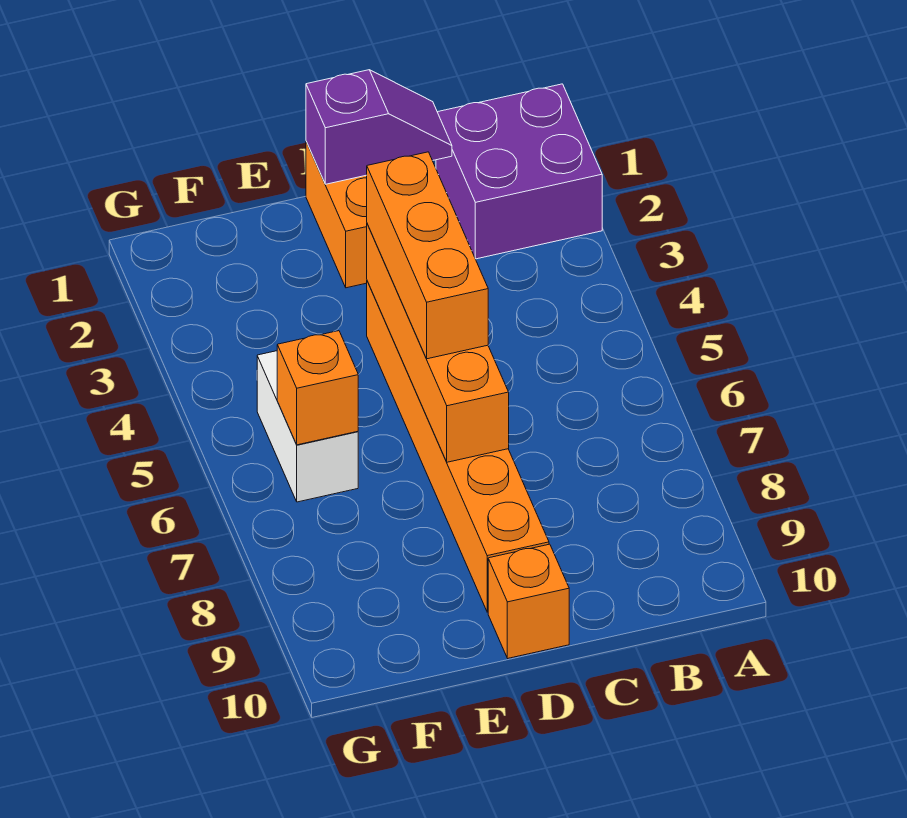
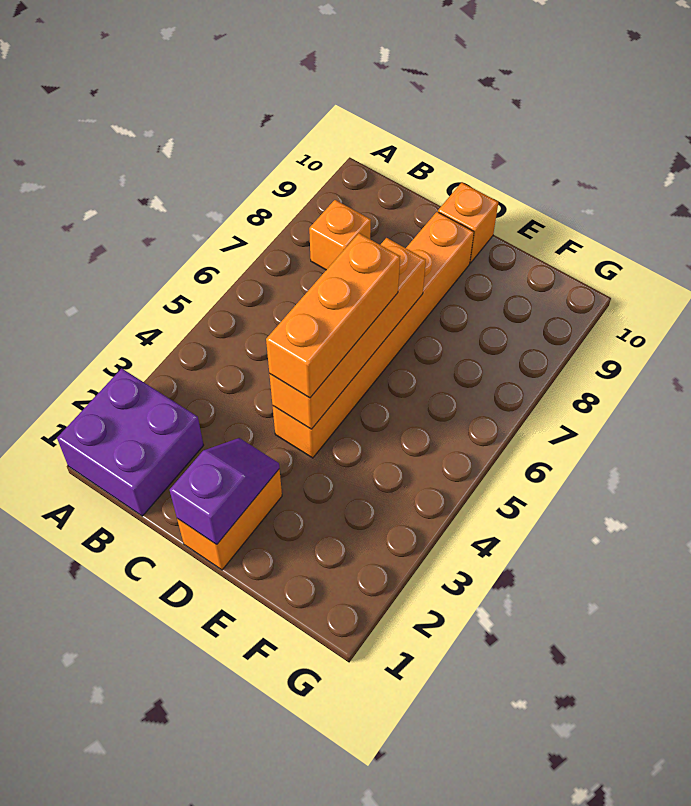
purple slope C1:D1 level 2 top D -> purple slope D1:D2 level 2 top 1
white brick F5:F6 level 1 -> none
orange brick F6 level 2 -> orange brick B8 level 1

